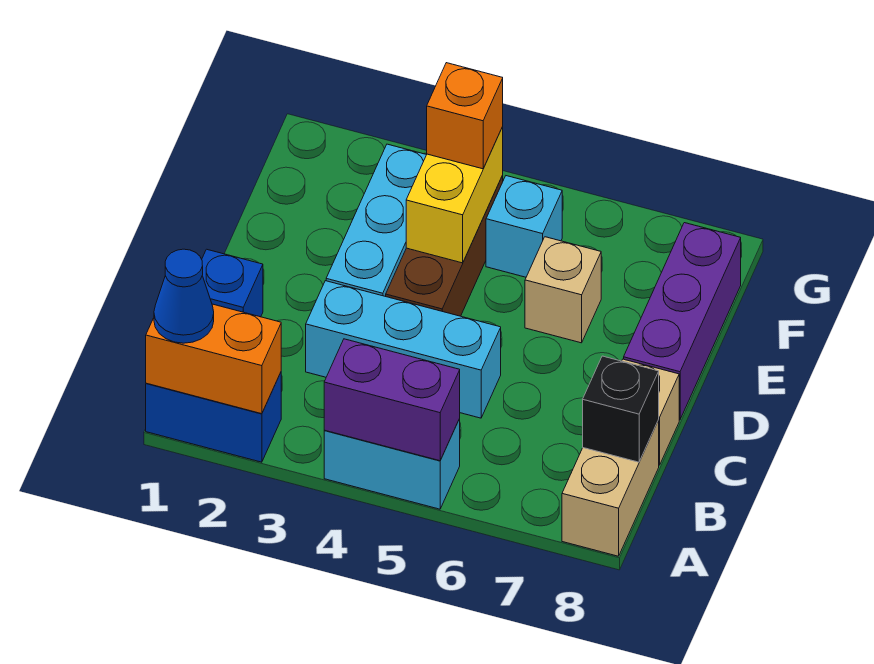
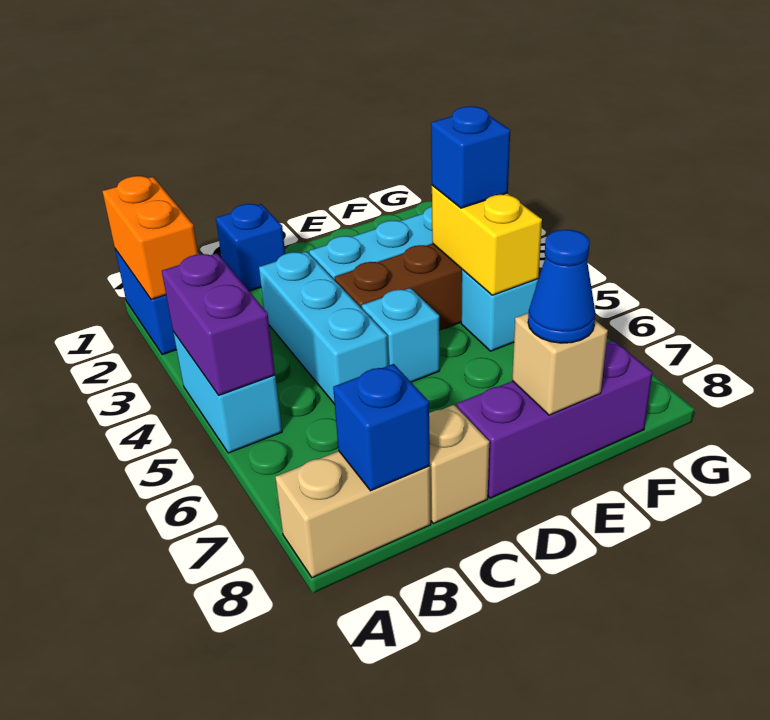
blue cone A1 level 3 -> blue cone E8 level 3
black brick B8 level 2 -> blue brick B8 level 2
none -> cyan brick D5 level 1
yellow brick E4:F4 level 2 -> yellow brick F4:F5 level 2
tan brick E6 level 1 -> tan brick E8 level 2
orange brick F4 level 3 -> blue brick F4 level 3

